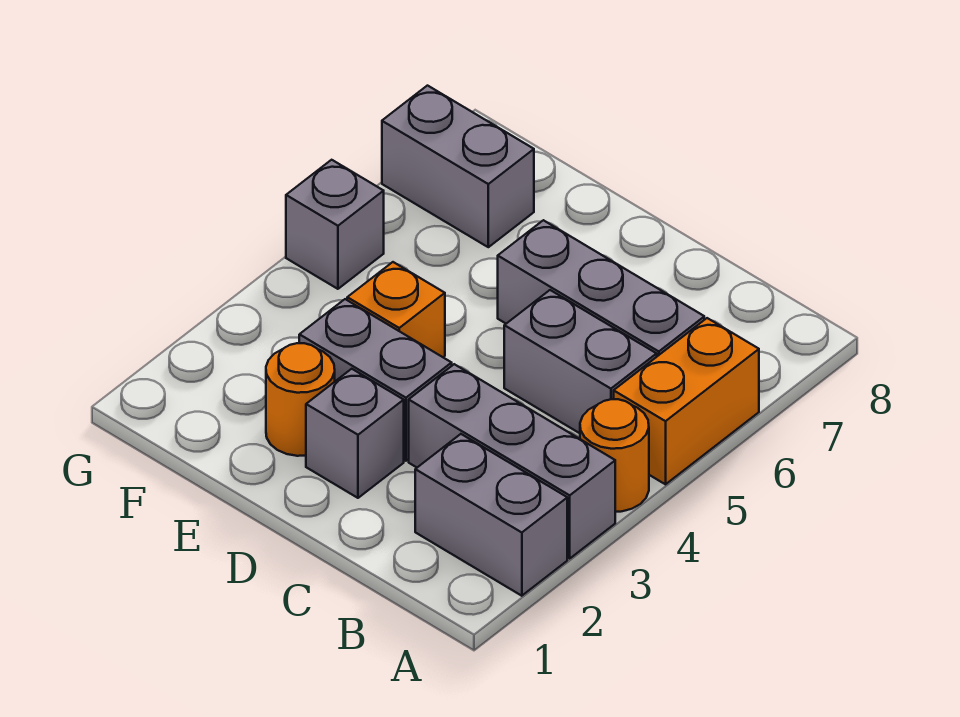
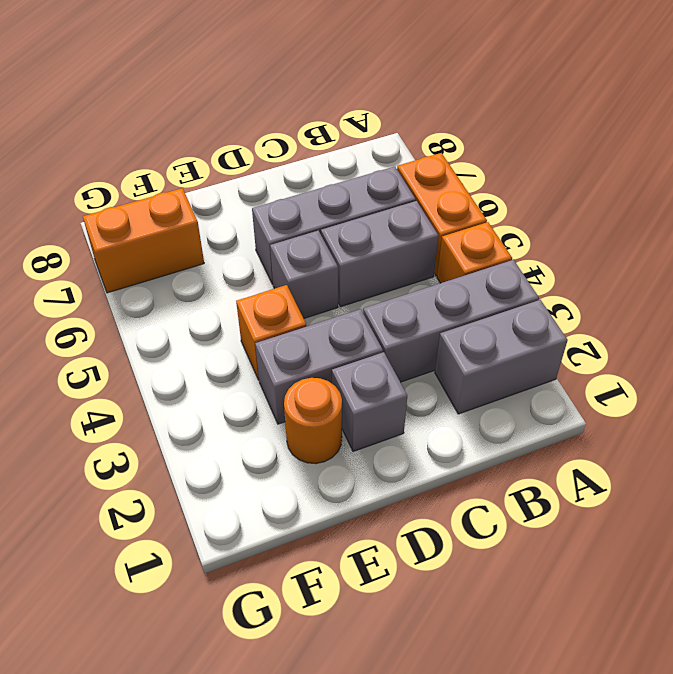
orange round brick A4 level 1 -> orange brick A4 level 1
grey brick F7:G7 level 1 -> orange brick F7:G7 level 1
grey brick G5 level 1 -> grey brick D5 level 1

